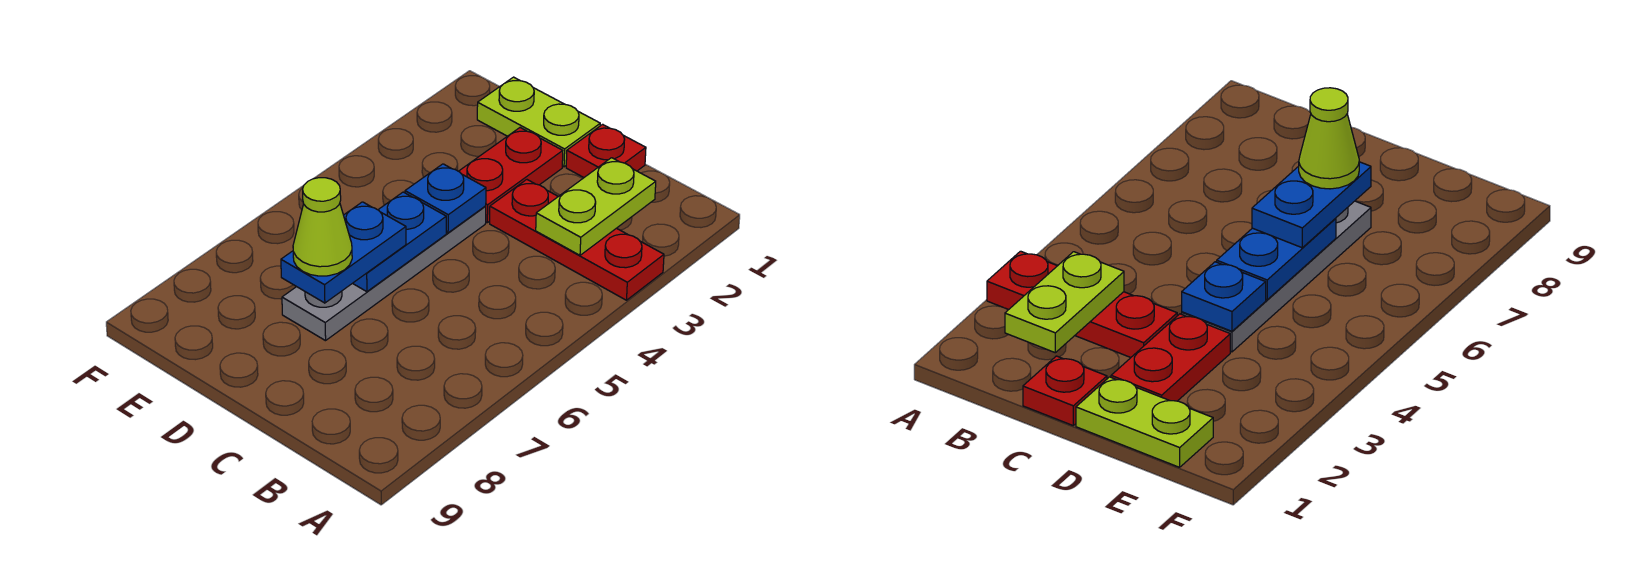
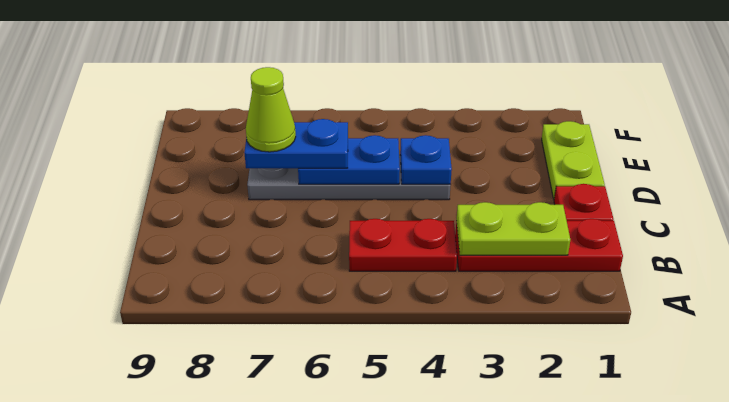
red plate A3:C3 level 1 -> red plate B1:B3 level 1
red plate D2:D3 level 1 -> red plate B4:B5 level 1

